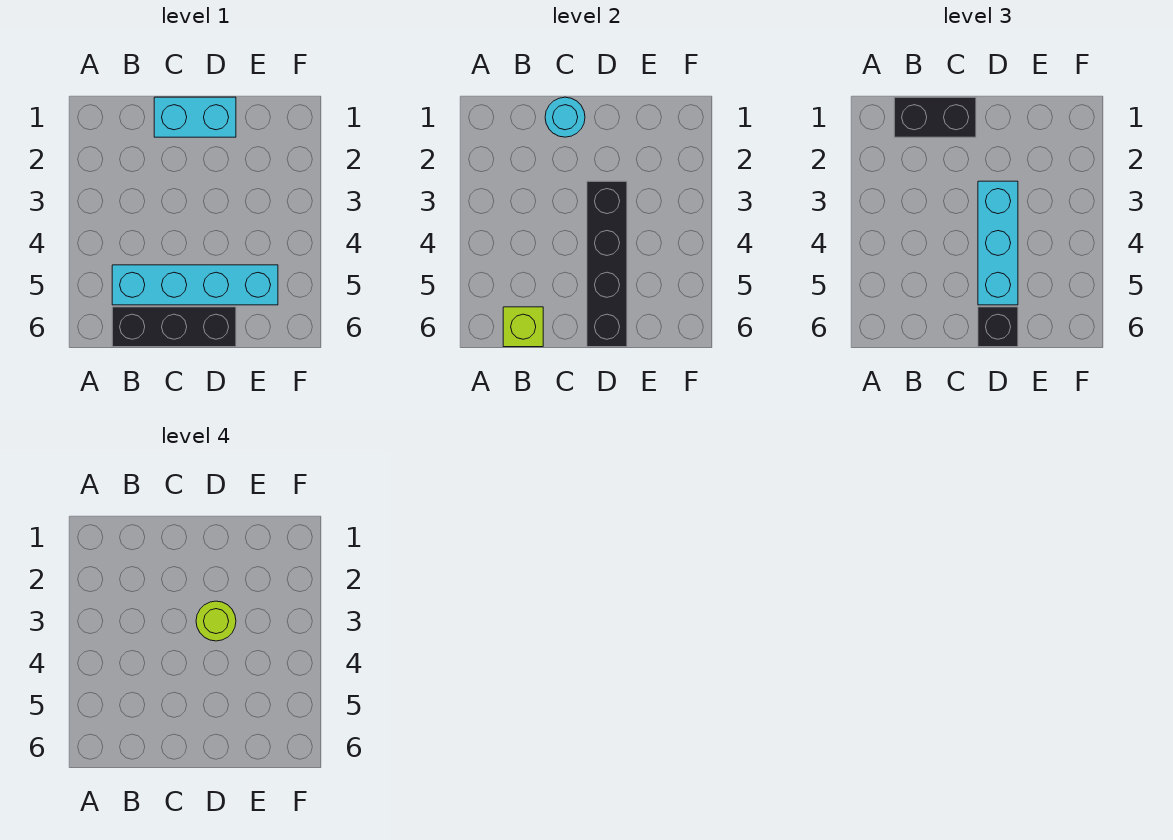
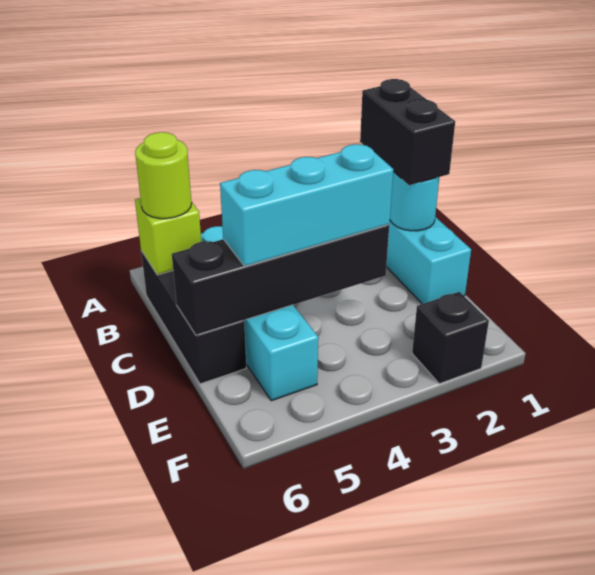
lime round brick D3 level 4 -> lime round brick B6 level 3
black brick D6 level 3 -> black brick F2 level 1

